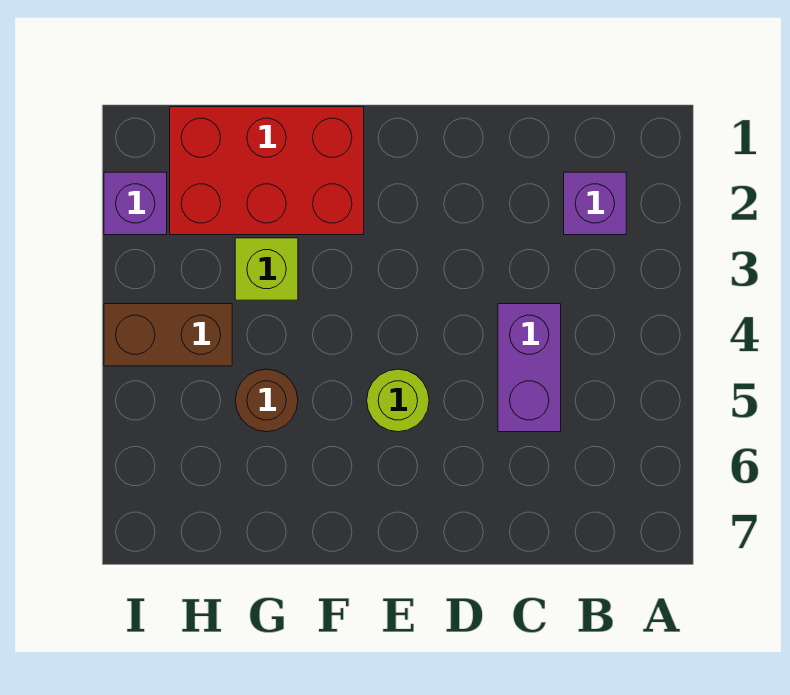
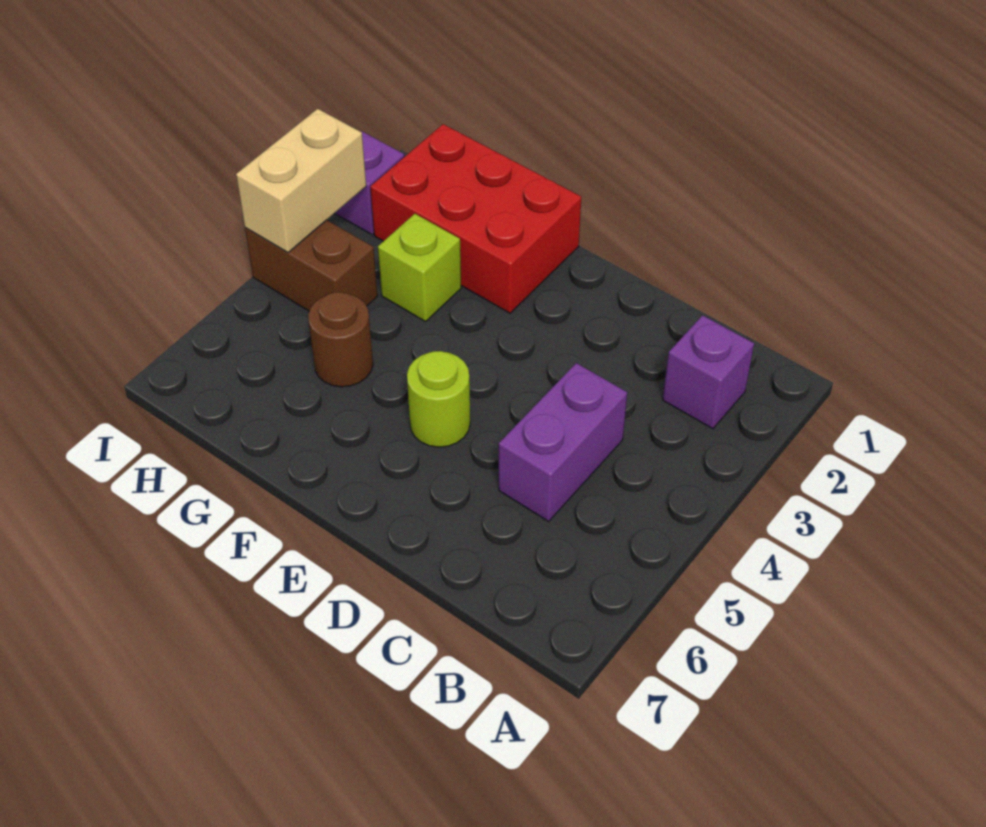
none -> tan brick I3:I4 level 2

